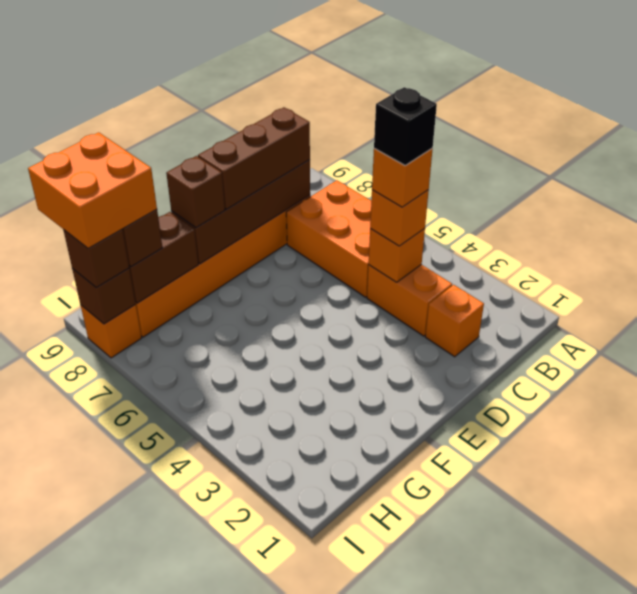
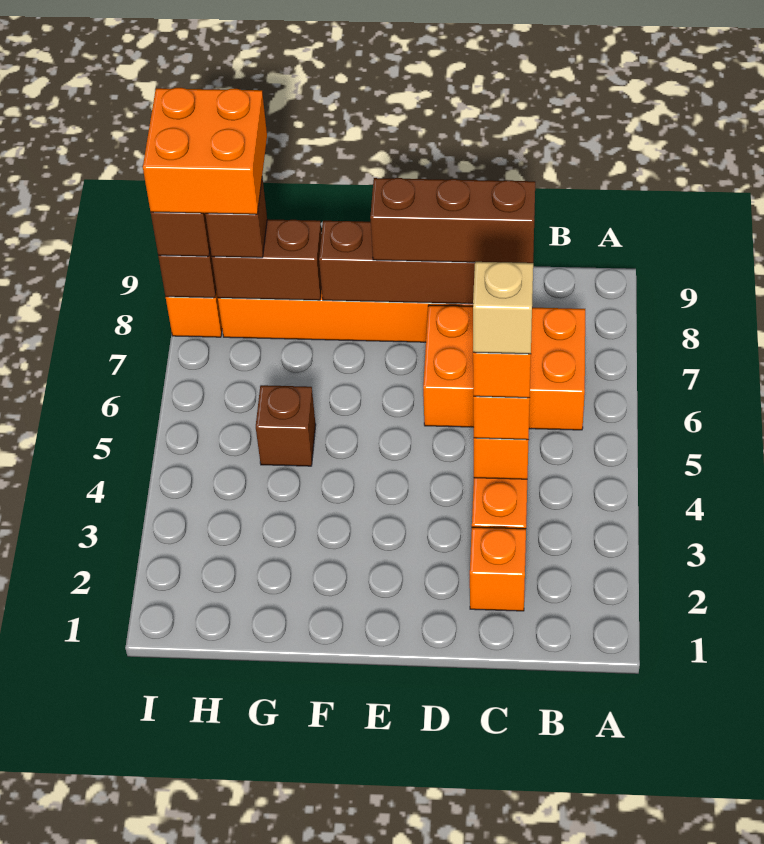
orange brick B5:C7 level 1 -> orange brick B6:D7 level 1
black brick C4 level 5 -> tan brick C4 level 5
brown brick F8 level 3 -> brown brick G5 level 1

